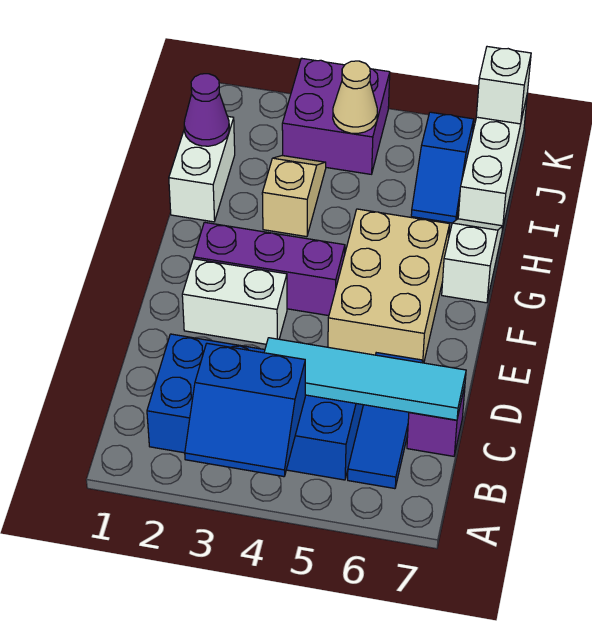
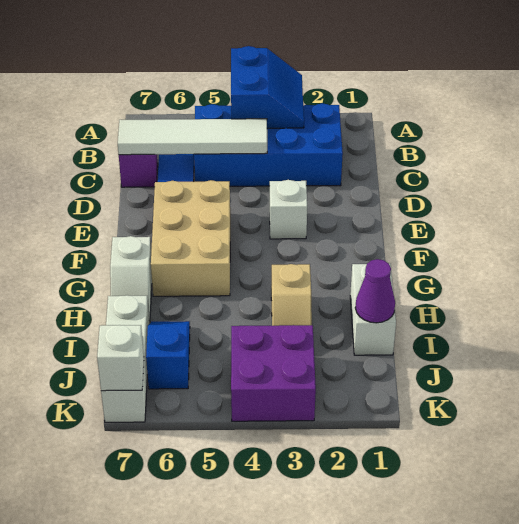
blue slope A3:B4 level 2 top B -> blue slope A3:B4 level 2 top 4
cyan tile C4:C7 level 2 -> white tile C4:C7 level 2
white brick E2:E3 level 1 -> white brick E3 level 1
purple brick F2:F4 level 1 -> none
tan cone J4 level 2 -> none

